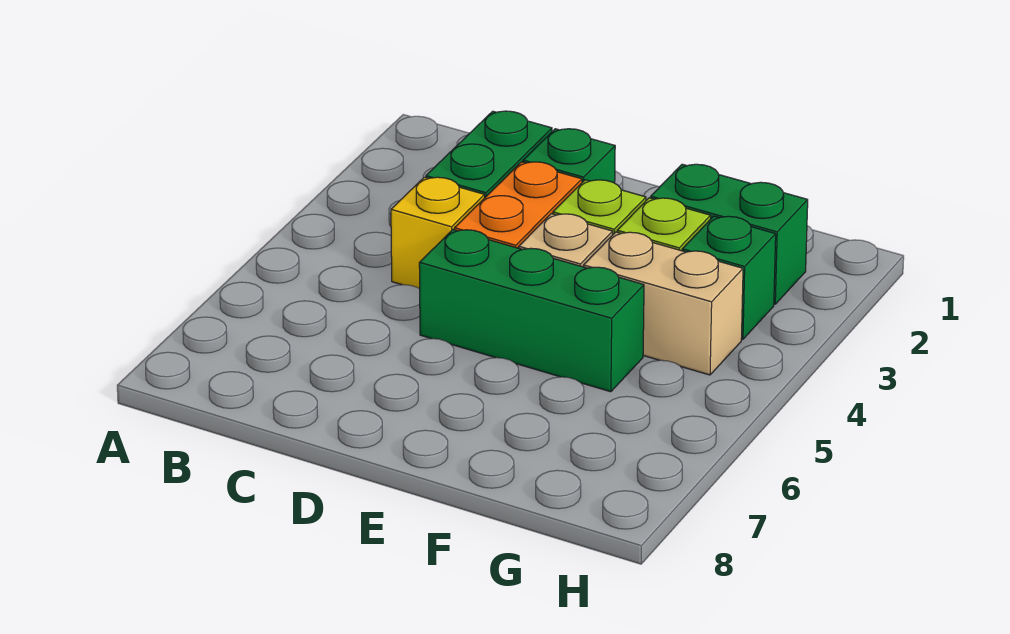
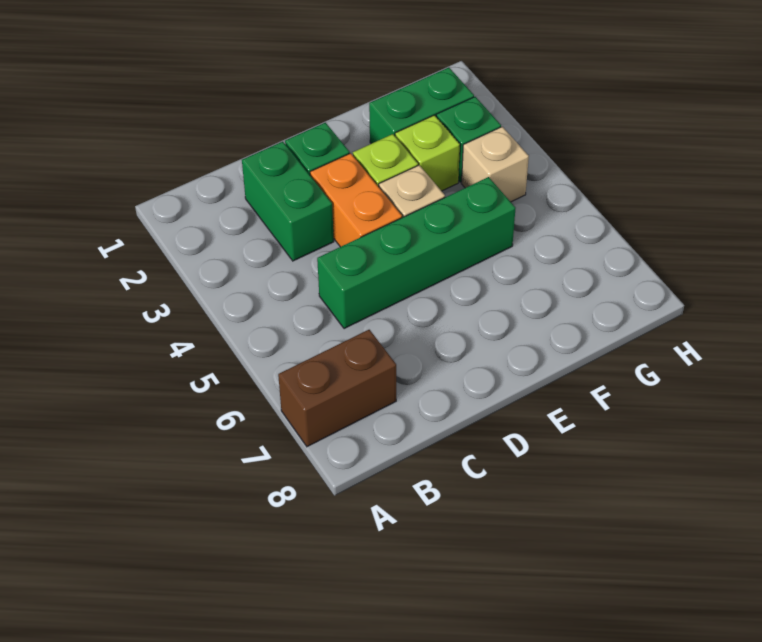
none -> brown brick A7:B7 level 1
yellow brick C4 level 1 -> none
green brick D5:F5 level 1 -> green brick C5:F5 level 1
tan brick F4:G4 level 1 -> tan brick G4 level 1

